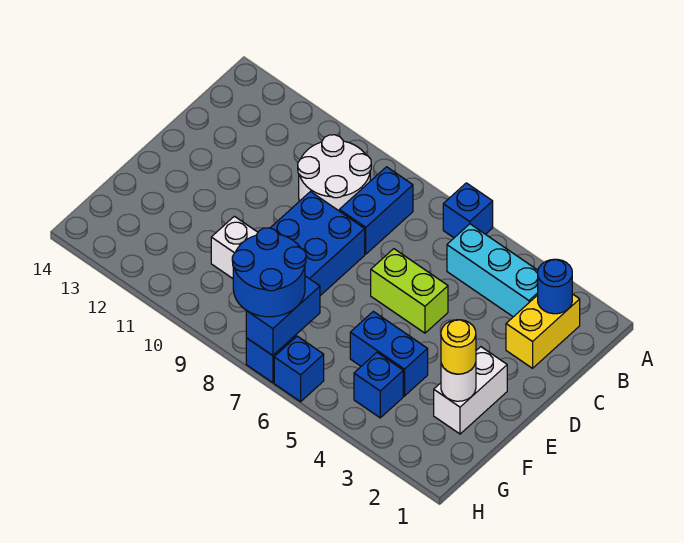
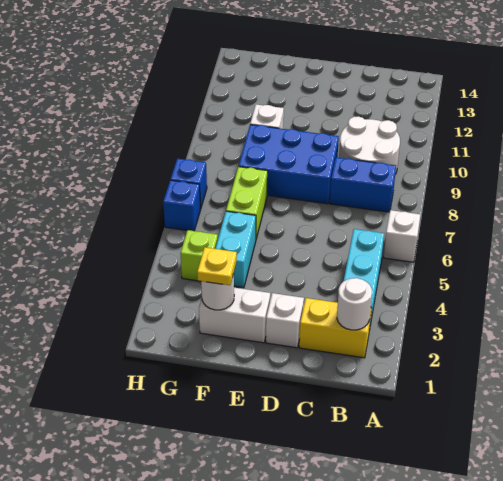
blue brick A6 level 1 -> white brick A6 level 1
blue round brick B2 level 2 -> white round brick B2 level 2
none -> white brick D2 level 1
lime brick D5:D6 level 1 -> lime brick F6:F7 level 1
yellow round brick F2 level 3 -> yellow plate F2 level 3
blue brick F4:F5 level 1 -> cyan brick F4:F5 level 1
blue brick G4 level 1 -> lime brick G4 level 1
blue brick G7:H7 level 2 -> none
blue round brick G7:H8 level 3 -> none

